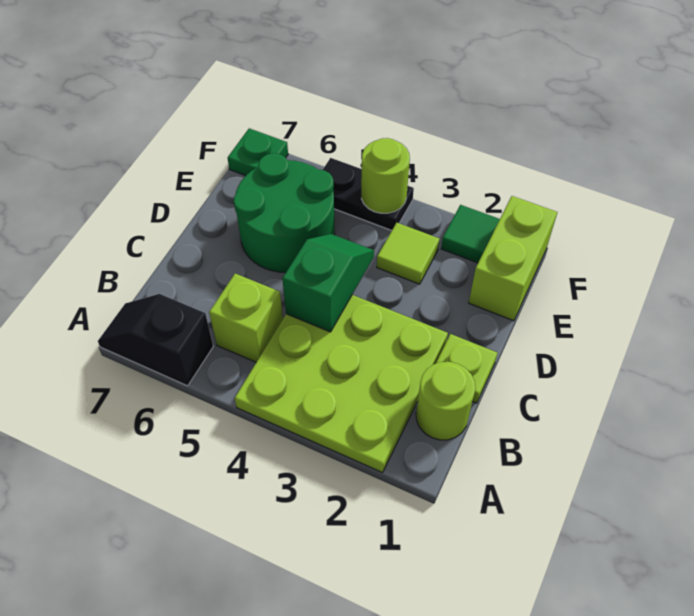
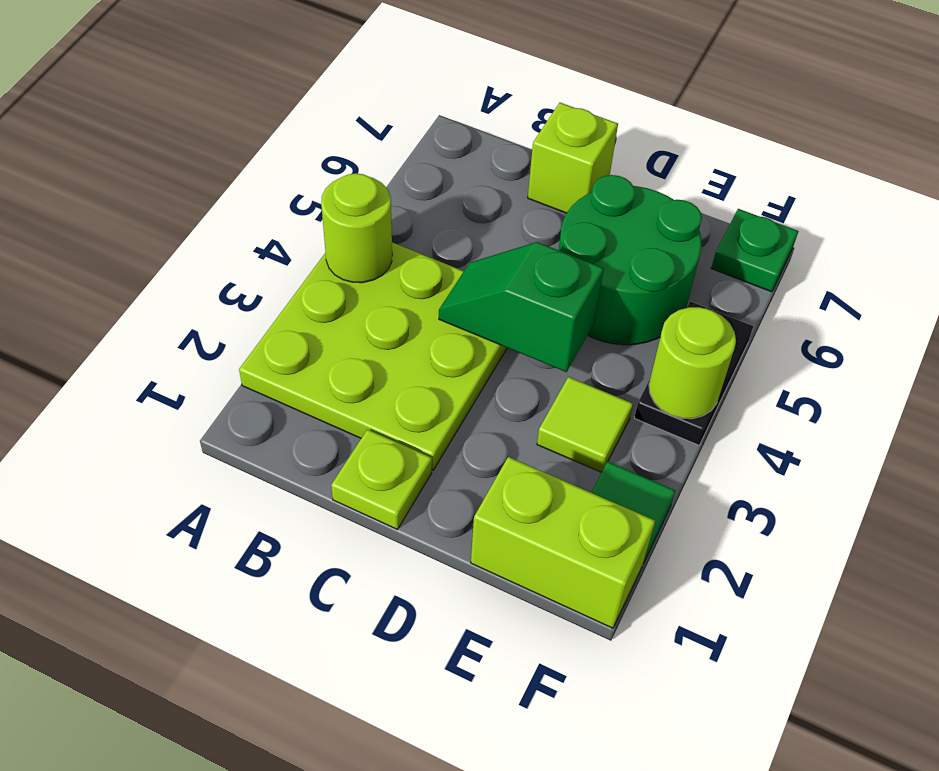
black slope A6:A7 level 1 top 6 -> none
lime round brick B1 level 1 -> lime round brick A4 level 2
lime brick B5 level 1 -> lime brick C7 level 1
green slope C4:D4 level 2 top C -> green slope C4:D4 level 2 top D

